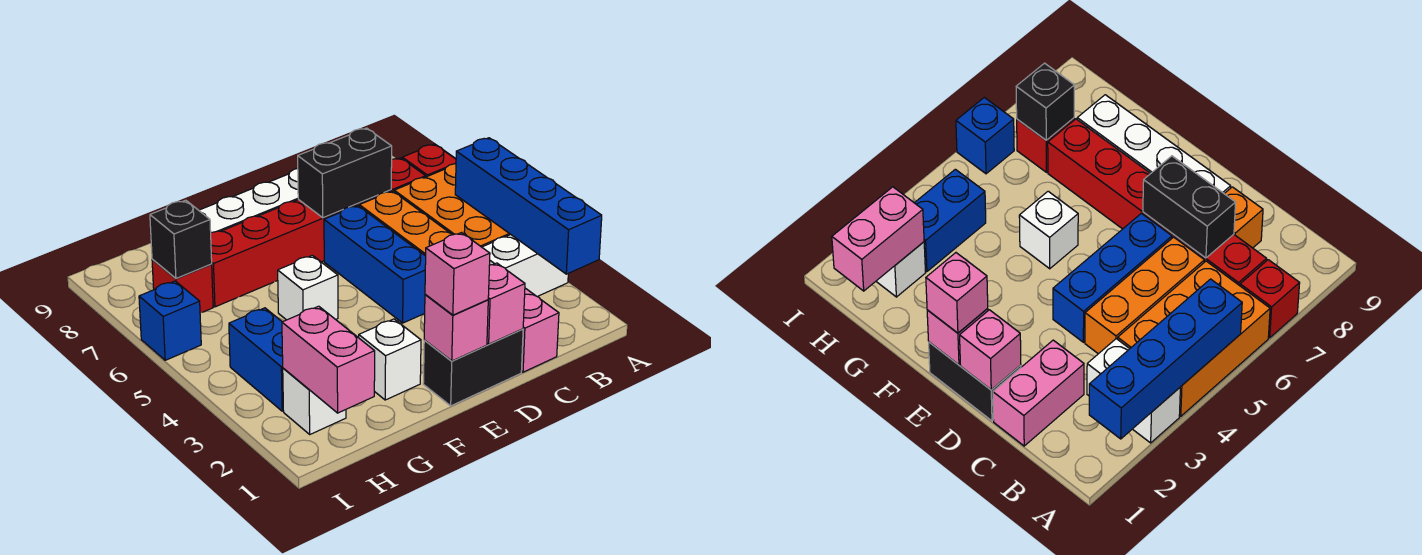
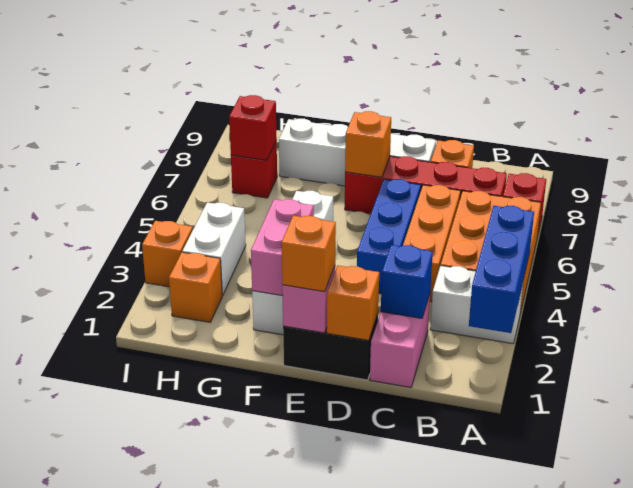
blue brick A2:A5 level 2 -> blue brick A2:A4 level 2
red brick B7:G7 level 1 -> red brick B7:E7 level 1
black brick C7:D7 level 2 -> none
pink brick D1 level 2 -> orange brick D1 level 2
pink brick E1 level 3 -> orange brick E1 level 3
none -> orange brick E7 level 2
pink brick H1:H2 level 2 -> pink brick F2:F3 level 2
white brick H2 level 1 -> orange brick H2 level 1
blue brick H3:H4 level 1 -> white brick H3:H4 level 1
black brick H7 level 2 -> red brick H7 level 2
none -> orange brick I3 level 1
blue brick I6 level 1 -> blue brick C2 level 2

